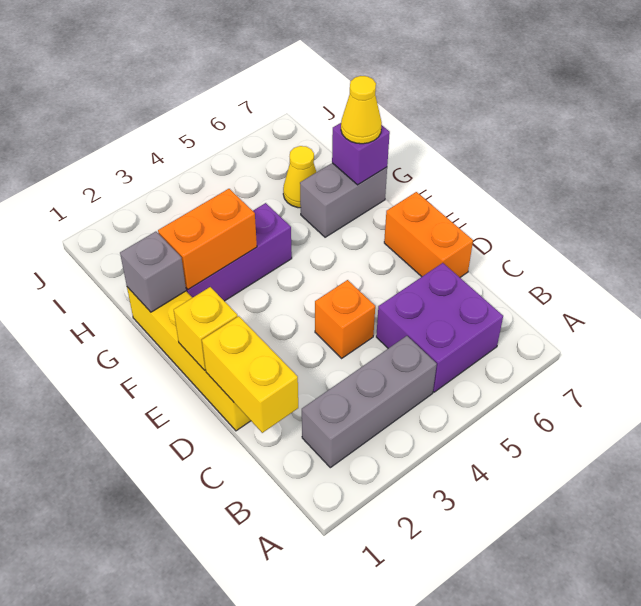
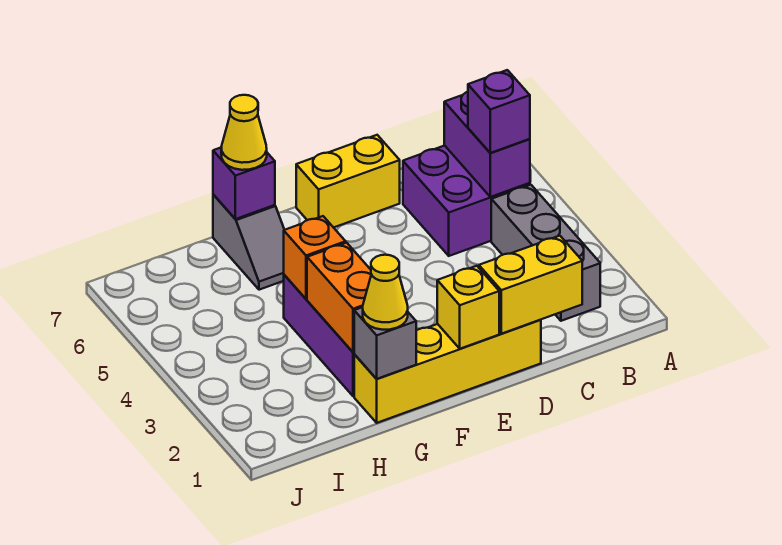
none -> purple brick B5:B6 level 2
none -> purple brick B5 level 3
orange brick D4 level 1 -> orange brick G4 level 2
orange brick D7:E7 level 1 -> yellow brick D7:E7 level 1
grey brick G6:G7 level 1 -> grey slope G6:G7 level 1 top 7
yellow cone H6 level 1 -> yellow cone G1 level 3

